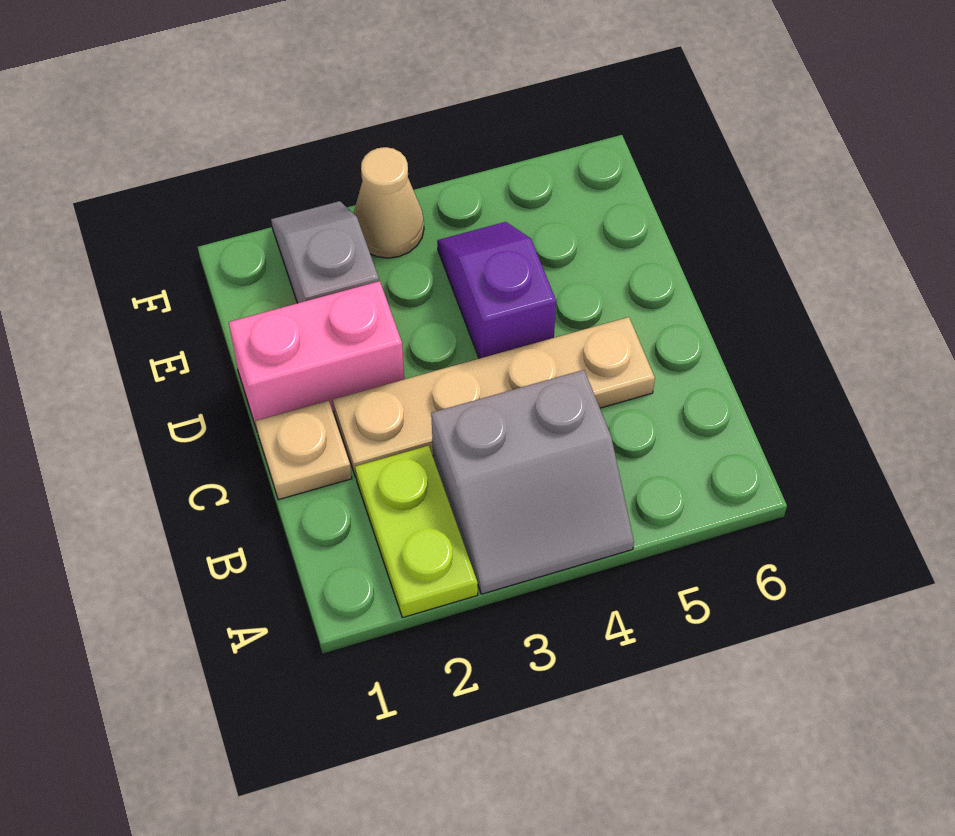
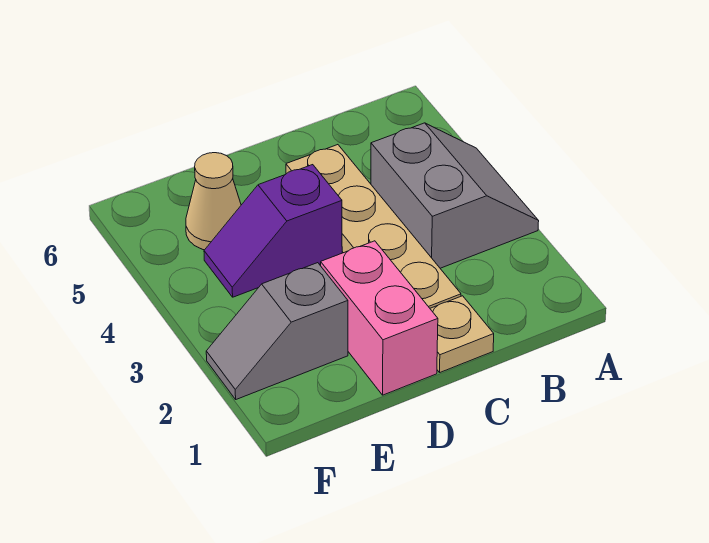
lime plate A2:B2 level 1 -> none
tan cone F3 level 1 -> tan cone E5 level 1

